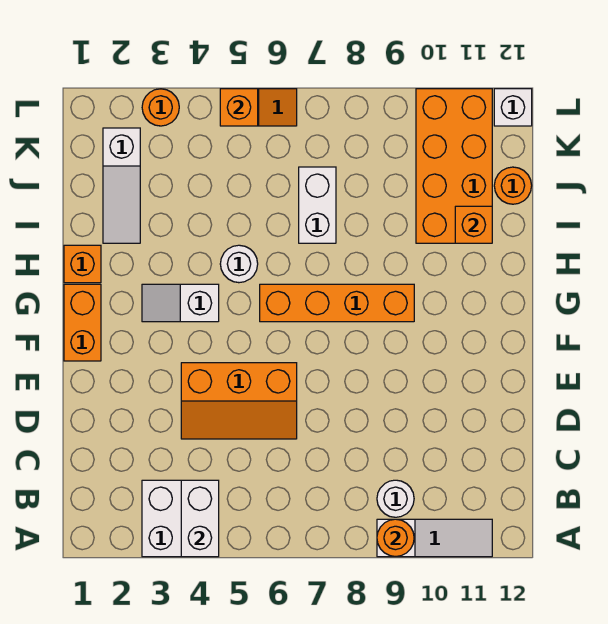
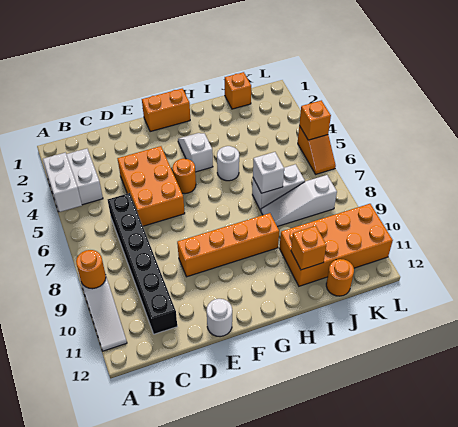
white brick A4:B4 level 2 -> white brick A4:A5 level 2
white round brick B9 level 1 -> white round brick E12 level 1
none -> black brick C6:C11 level 1
orange slope D4:E6 level 1 top E -> orange brick D4:E6 level 1
orange brick G6:G9 level 1 -> orange brick E9:H9 level 1
orange brick H1 level 1 -> orange brick J1 level 1
white slope I2:K2 level 1 top K -> white slope I8:K8 level 1 top K
orange round brick L3 level 1 -> orange round brick F5 level 1
white brick L12 level 1 -> white brick I7 level 2

